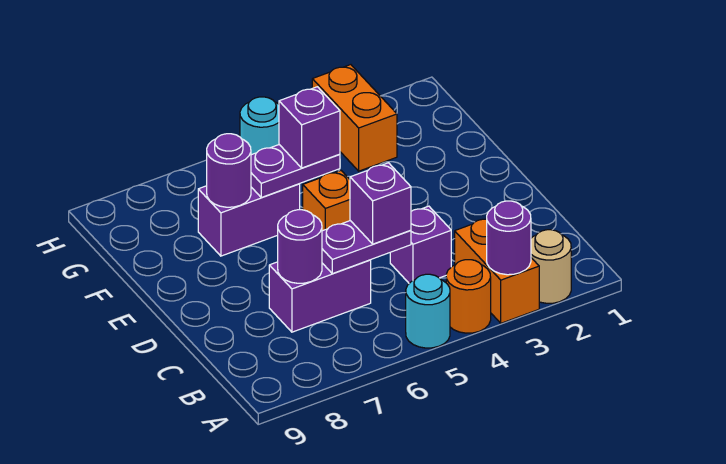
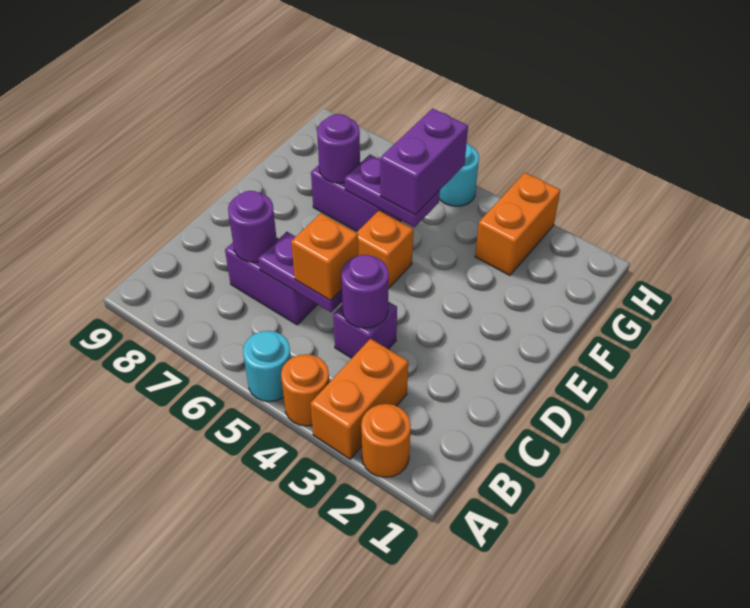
tan round brick A2 level 1 -> orange round brick A2 level 1
purple round brick A3 level 2 -> purple round brick C4 level 2
purple brick C5 level 3 -> orange brick C5 level 3
purple brick F5 level 3 -> purple brick F5:G5 level 3

